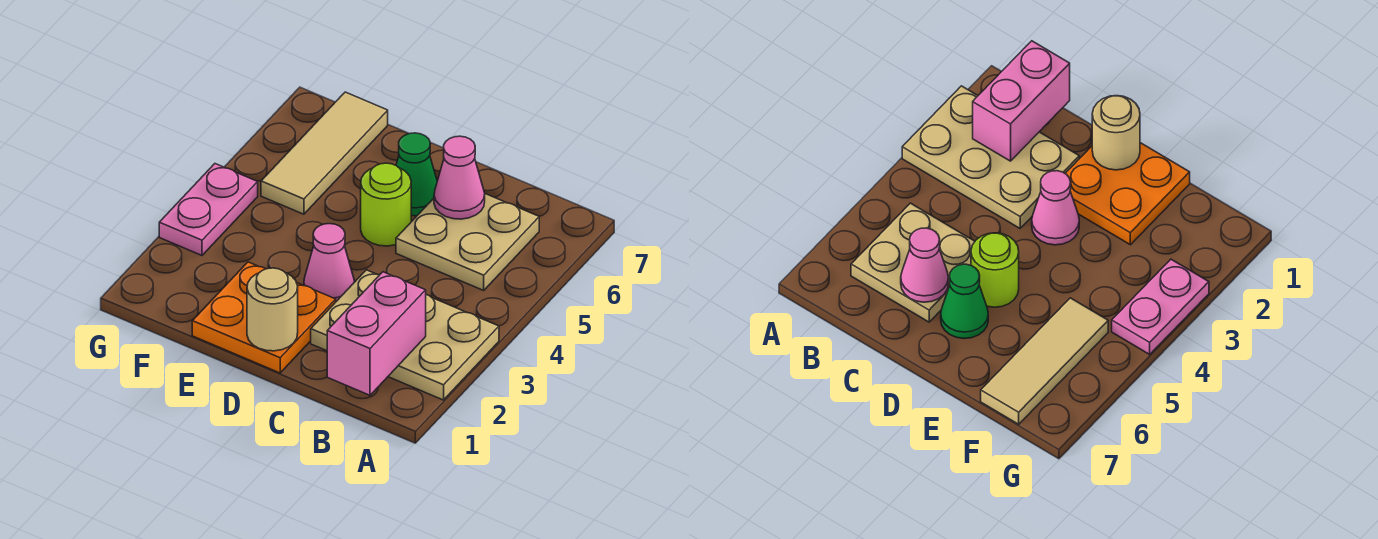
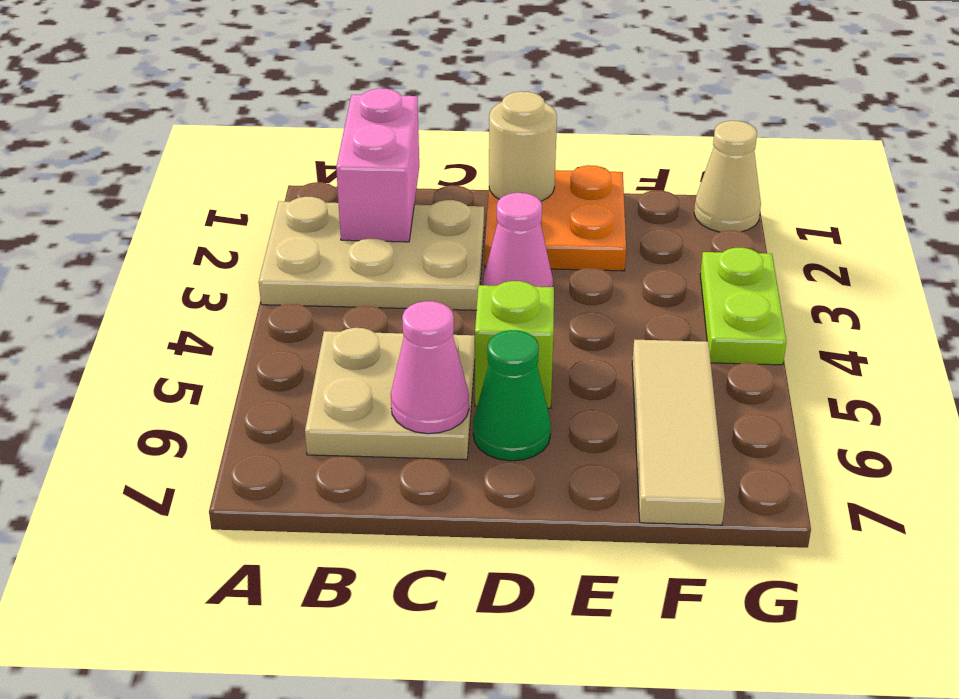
lime round brick D5 level 1 -> lime brick D5 level 1
none -> tan cone G1 level 1
pink plate G3:G4 level 1 -> lime plate G3:G4 level 1

